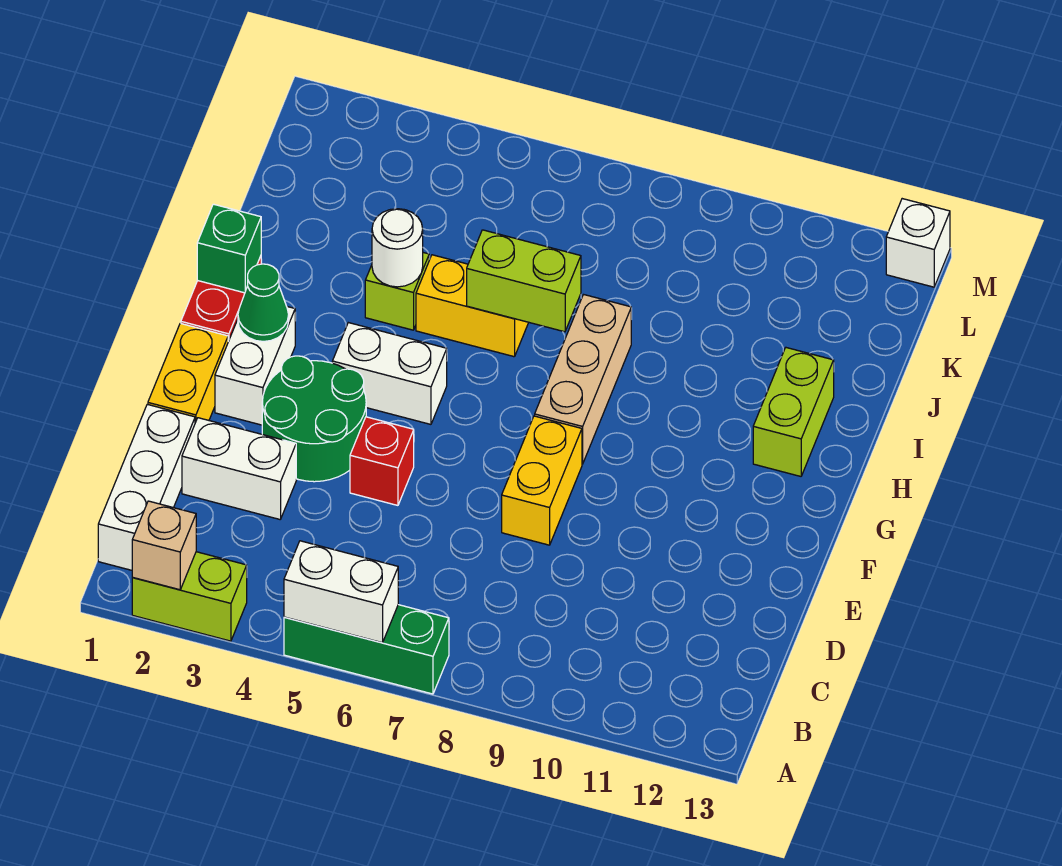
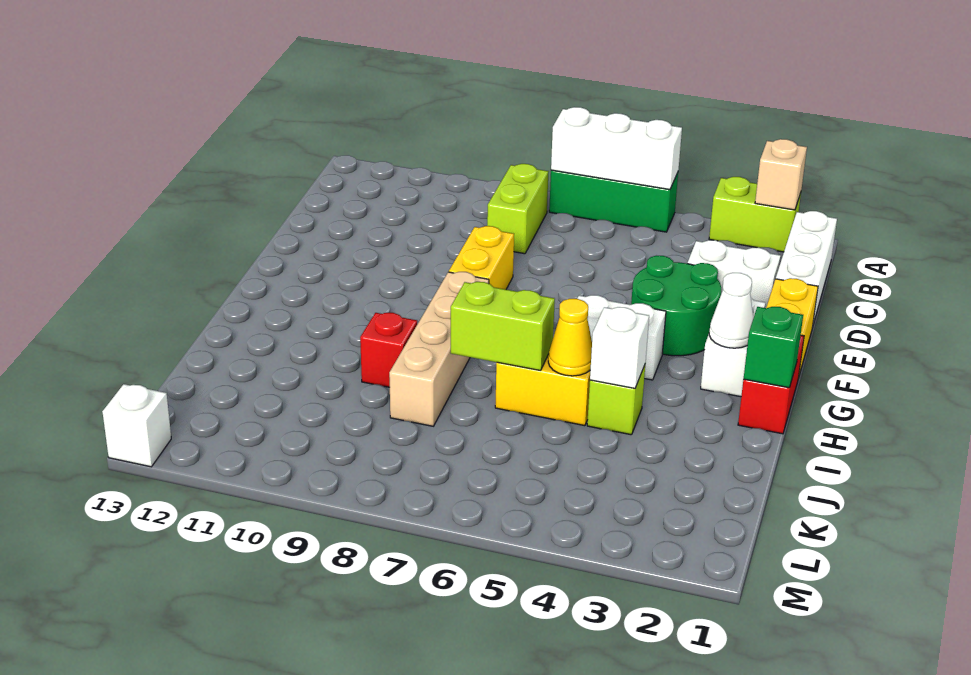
white brick A5:A6 level 2 -> white brick A5:A7 level 2
red brick E5 level 1 -> red brick I9 level 1
green cone G2 level 2 -> white cone G2 level 2
tan brick G8:I8 level 1 -> tan brick G8:J8 level 1
lime brick H12:I12 level 1 -> lime brick B8:C8 level 1
white round brick I4 level 2 -> white brick I4 level 2
none -> yellow cone I5 level 2

